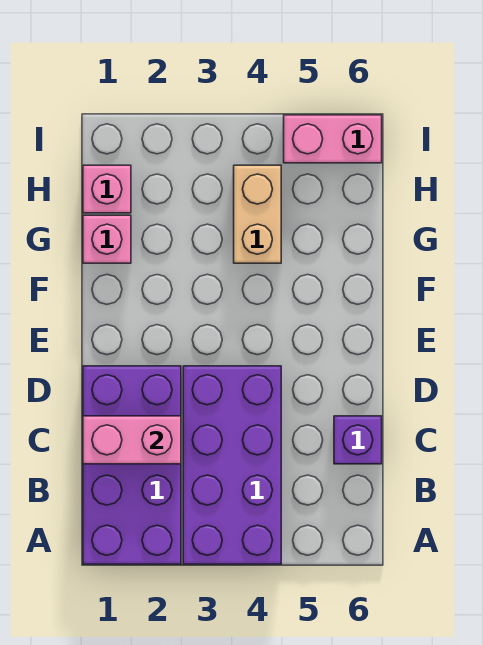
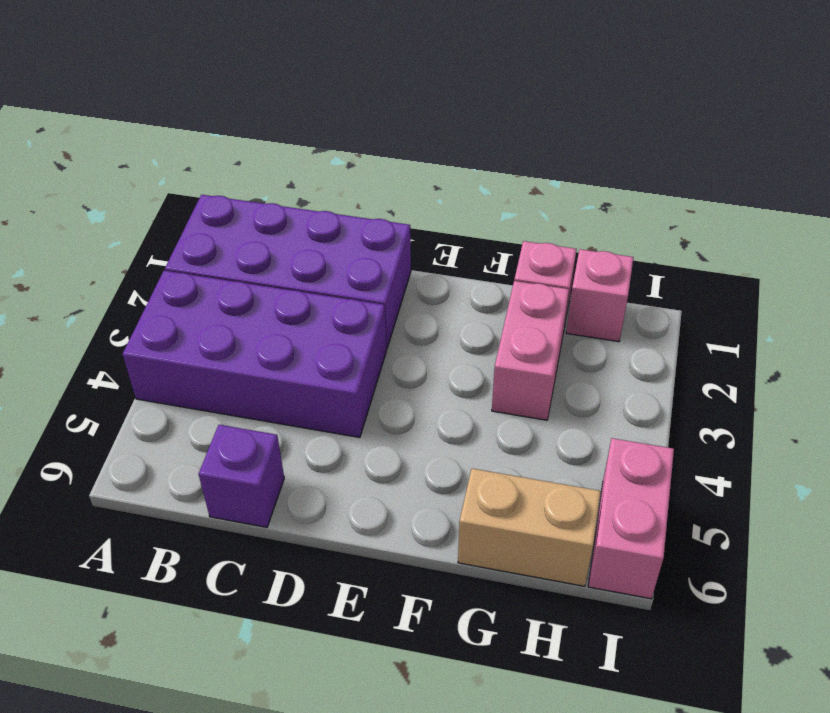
pink brick C1:C2 level 2 -> pink brick G2:G3 level 1
tan brick G4:H4 level 1 -> tan brick G6:H6 level 1

